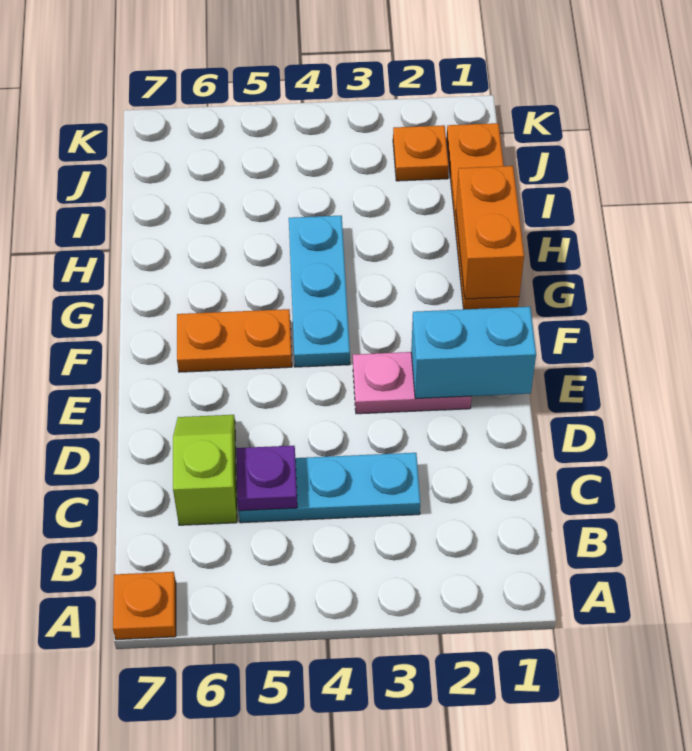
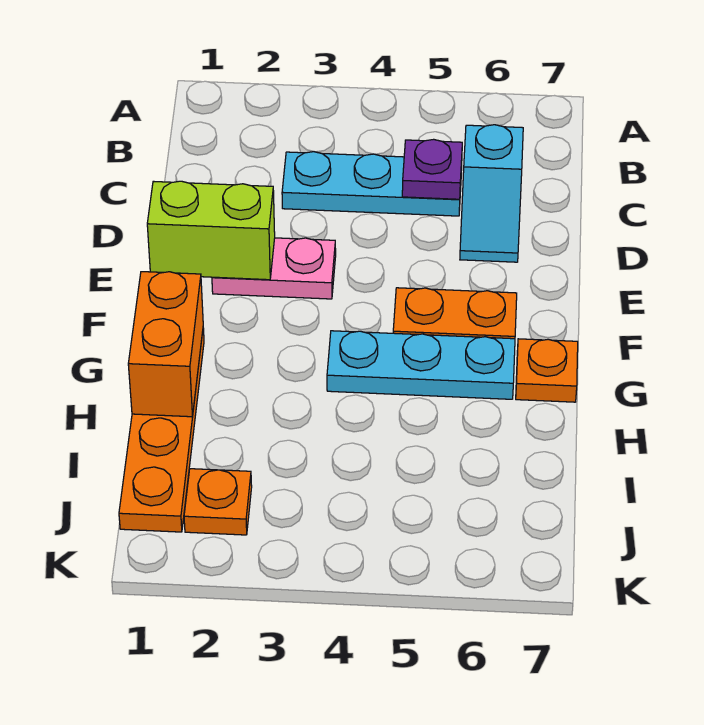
orange plate A7 level 1 -> orange plate G7 level 1
lime slope C6:D6 level 1 top C -> cyan slope C6:D6 level 1 top C
cyan brick E1:E2 level 2 -> lime brick E1:E2 level 2
cyan plate F4:H4 level 1 -> cyan plate G4:G6 level 1

